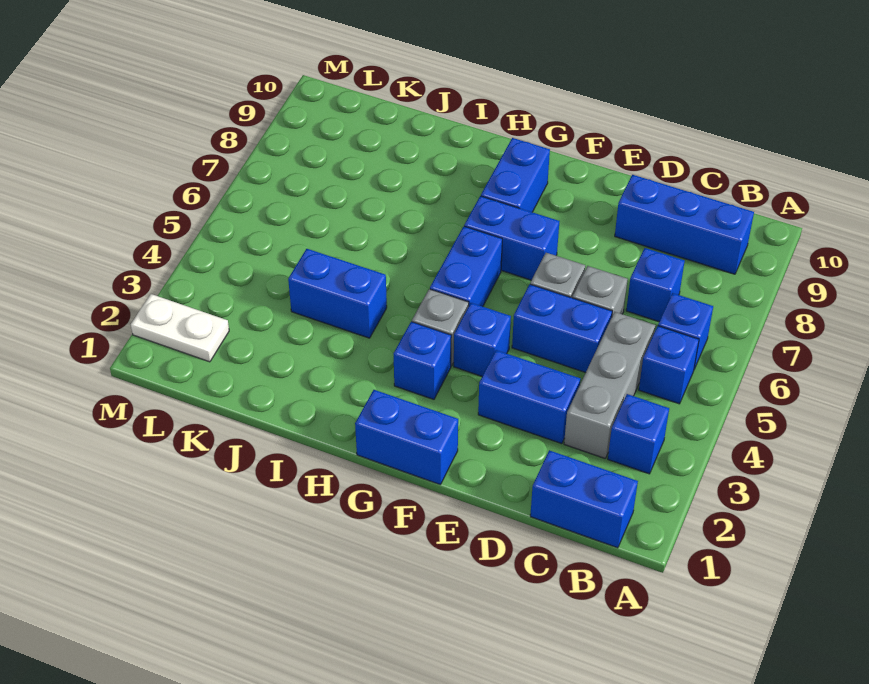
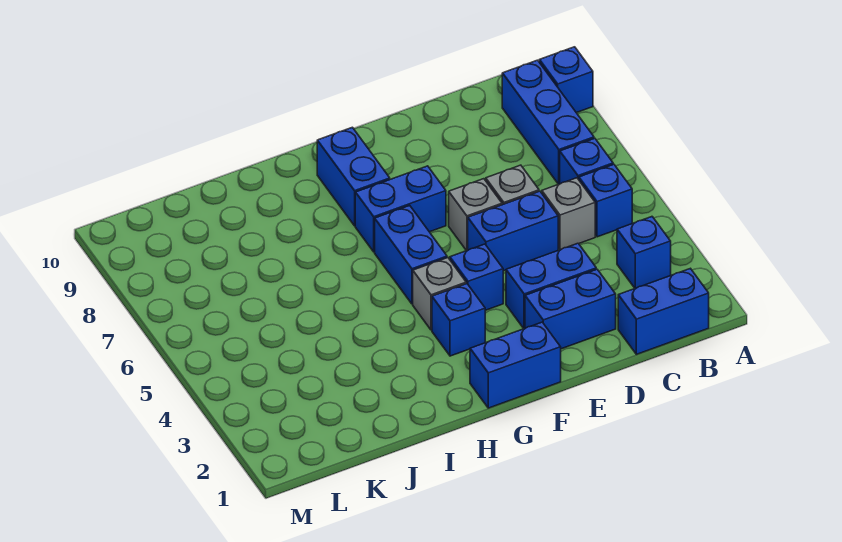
blue brick B9:D9 level 1 -> blue brick B7:B9 level 1
grey brick C3:C5 level 1 -> grey brick C5 level 1
blue brick C7 level 1 -> blue brick A9 level 1
blue brick I4:J4 level 1 -> blue brick D2:E2 level 1
white plate L2:M2 level 1 -> none

